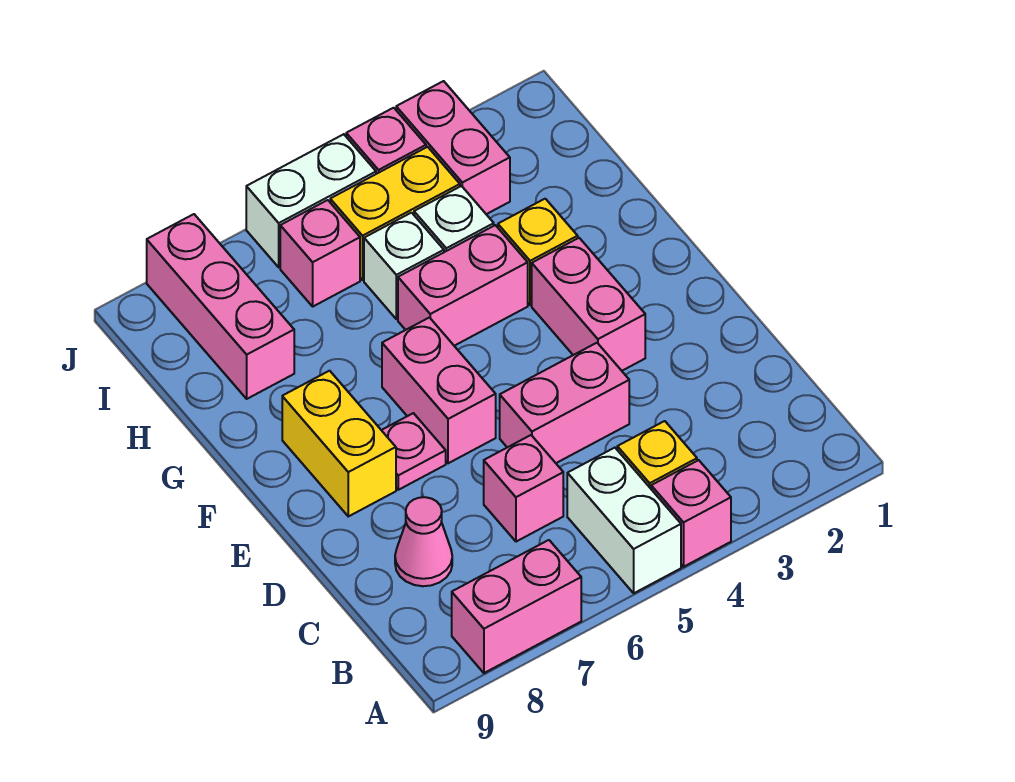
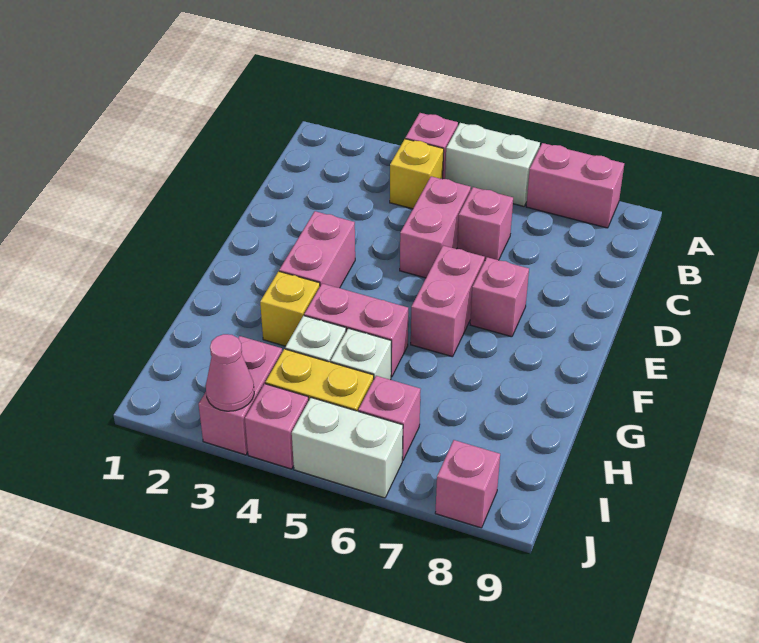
white brick A5:B5 level 1 -> white brick A5:A6 level 1
pink cone C8 level 1 -> pink cone J3 level 2
pink brick D4:D5 level 1 -> pink brick C5:D5 level 1
pink plate E7 level 1 -> pink brick E7 level 1
yellow brick E8:F8 level 1 -> none
pink brick H8:J8 level 1 -> pink brick J8 level 1

